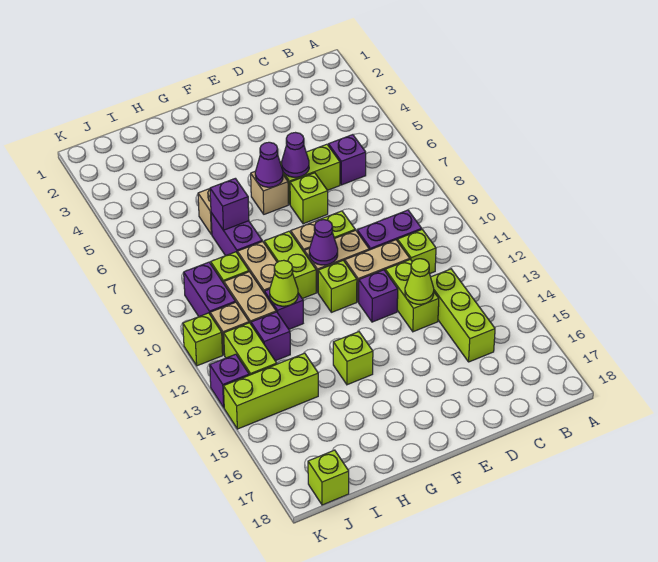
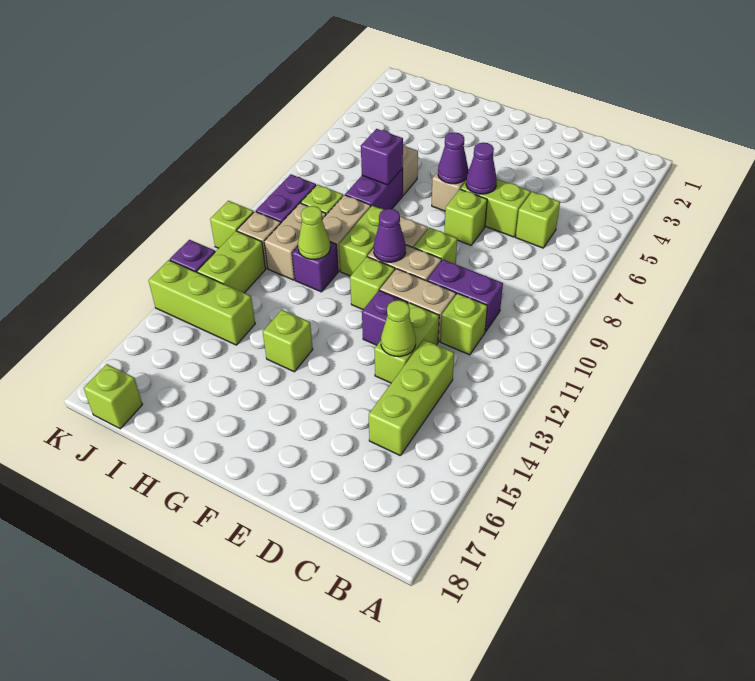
purple brick C6 level 1 -> lime brick C6 level 1
purple brick I12 level 1 -> none

